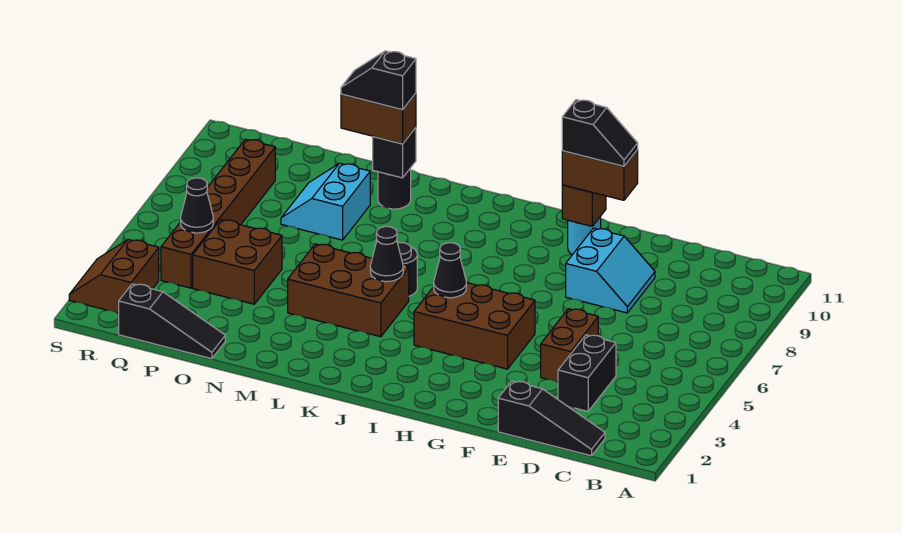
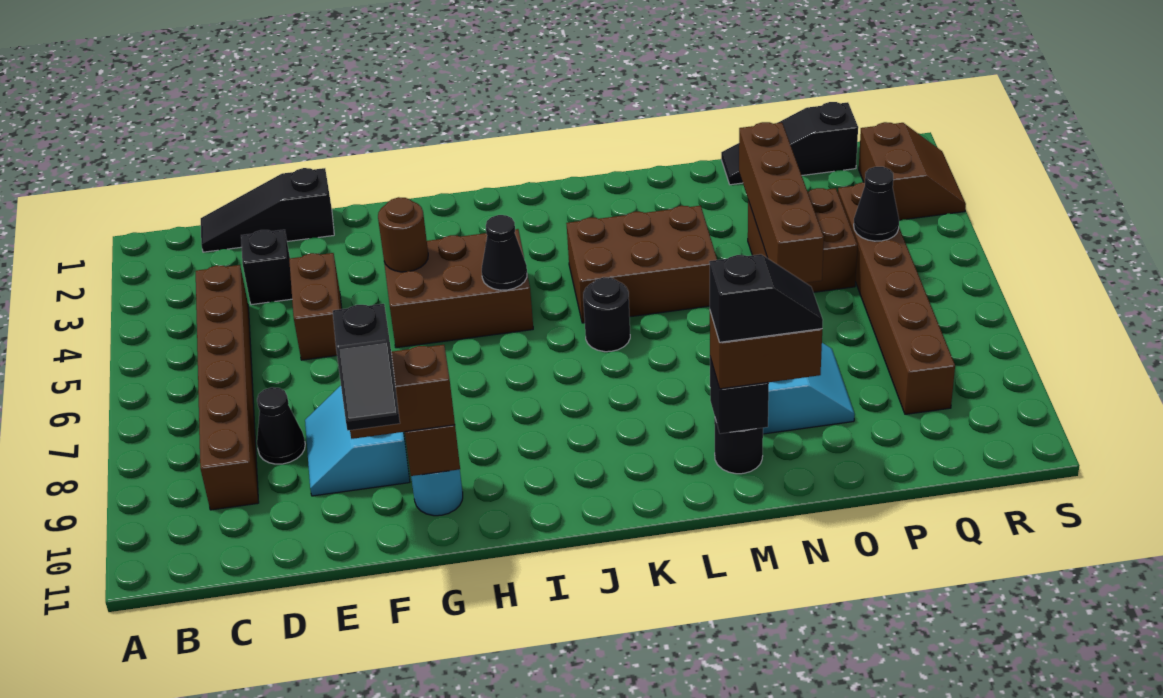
none -> brown brick C4:C9 level 1
black brick D3:D4 level 1 -> black brick D3 level 1
black slope F10:G10 level 4 top G -> black slope F10:F11 level 4 top 10
none -> brown round brick G4 level 2
black cone K5 level 2 -> black cone D8 level 1
none -> brown brick O3:O6 level 2

